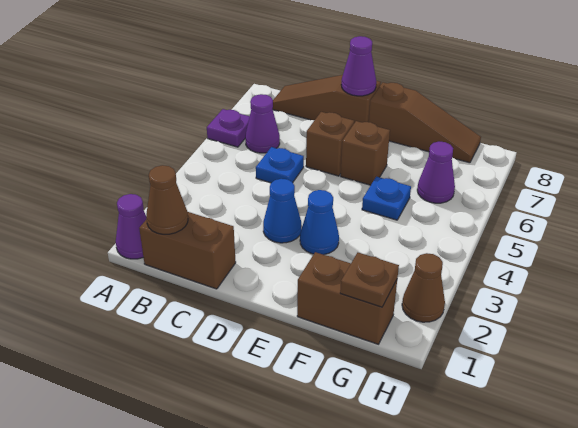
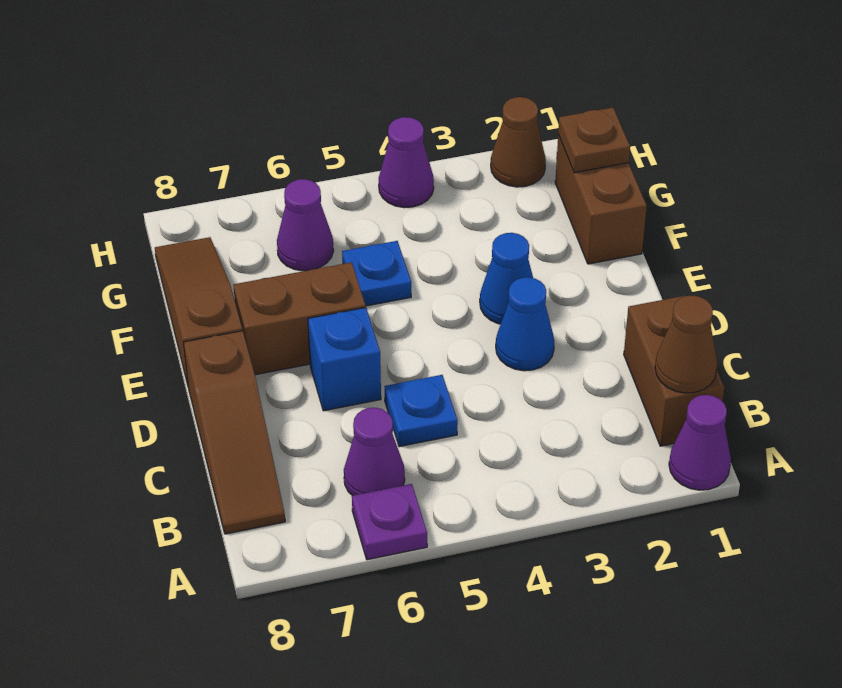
brown brick D6 level 1 -> blue brick D6 level 1
purple cone D8 level 2 -> purple cone H4 level 1
brown brick E6 level 1 -> brown brick E6:E7 level 1

